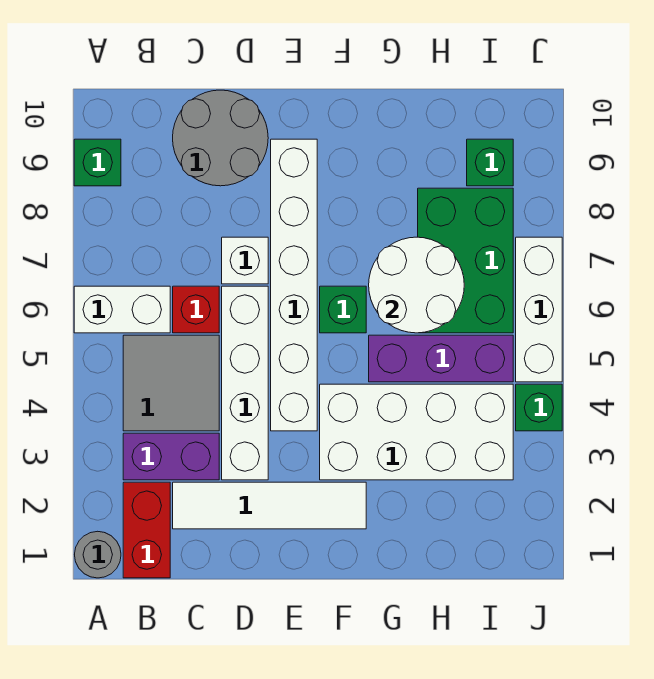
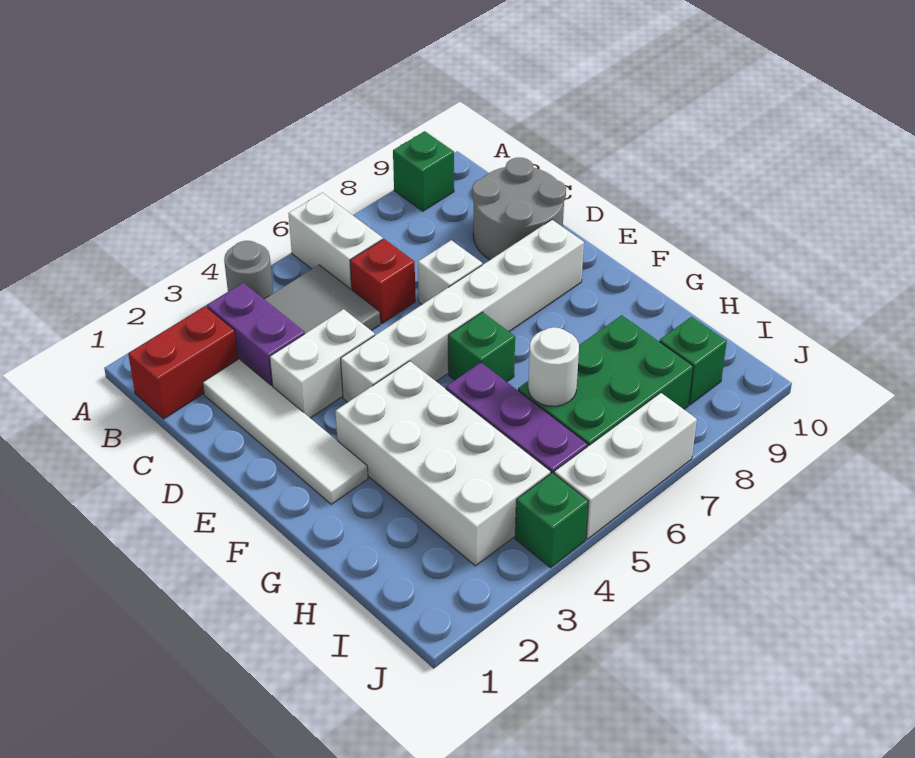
grey round brick A1 level 1 -> grey round brick A4 level 1
white brick D3:D6 level 1 -> white brick D3:D4 level 1
white round brick G6:H7 level 2 -> white round brick H6 level 2

